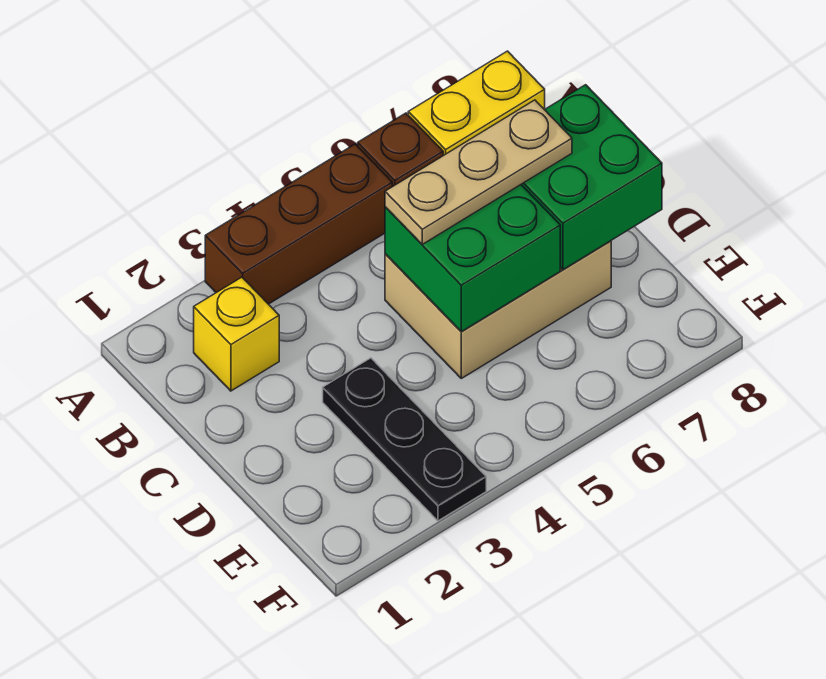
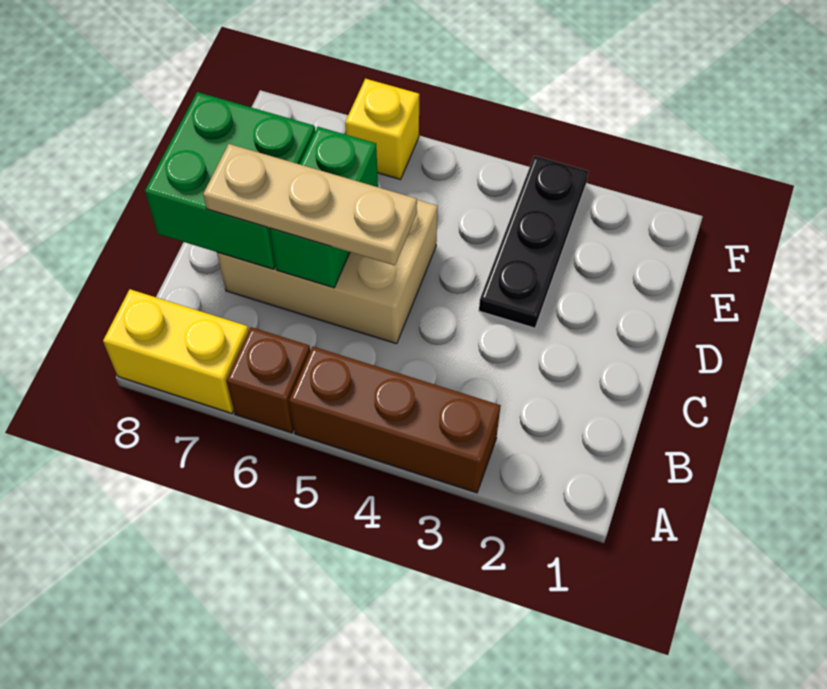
yellow brick B2 level 1 -> yellow brick F6 level 1
green brick C5:D6 level 2 -> green brick C6:D6 level 2

